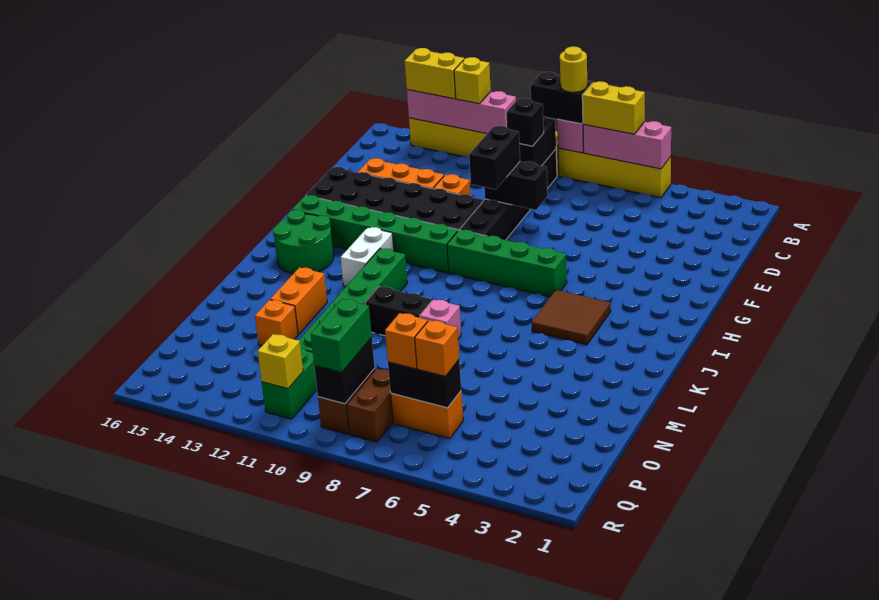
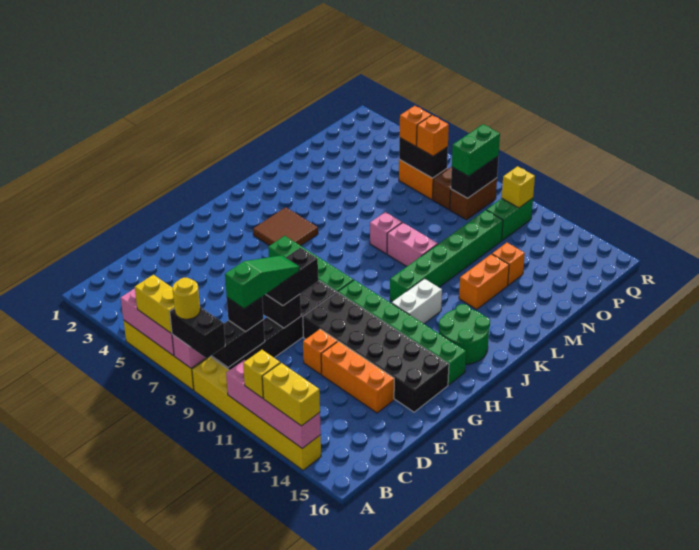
none -> green slope C9:E9 level 4 top C
black brick L9:L10 level 1 -> pink brick L9:L10 level 1

